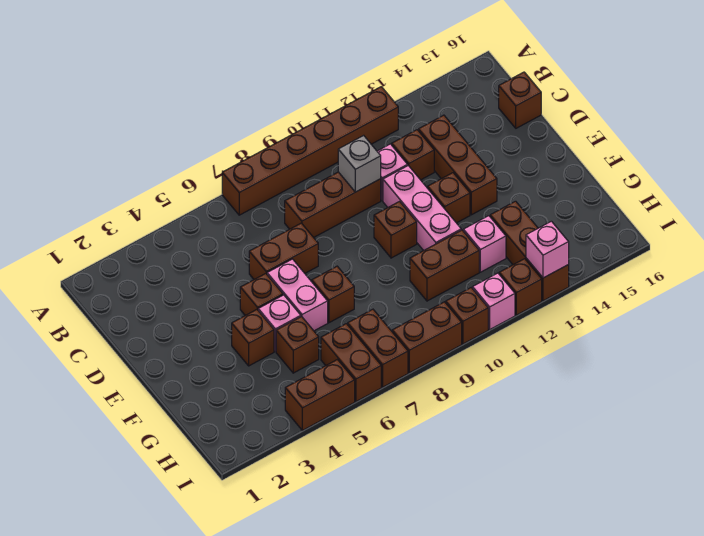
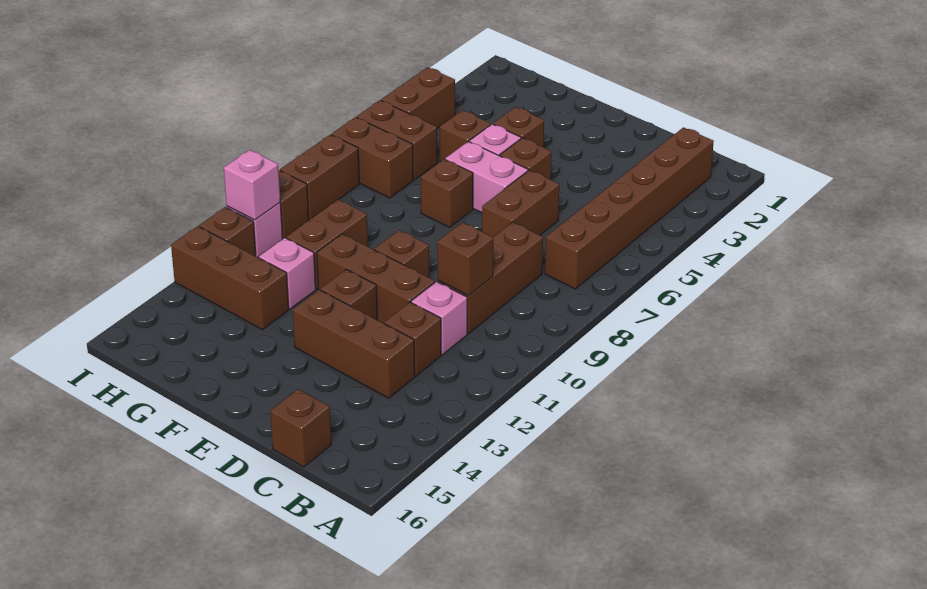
brown brick A7:A12 level 1 -> brown brick B2:B7 level 1
grey brick C10 level 2 -> brown brick C10 level 2
pink brick D11:F11 level 1 -> brown brick D11:F11 level 1
pink brick I13 level 2 -> pink brick I11 level 2

